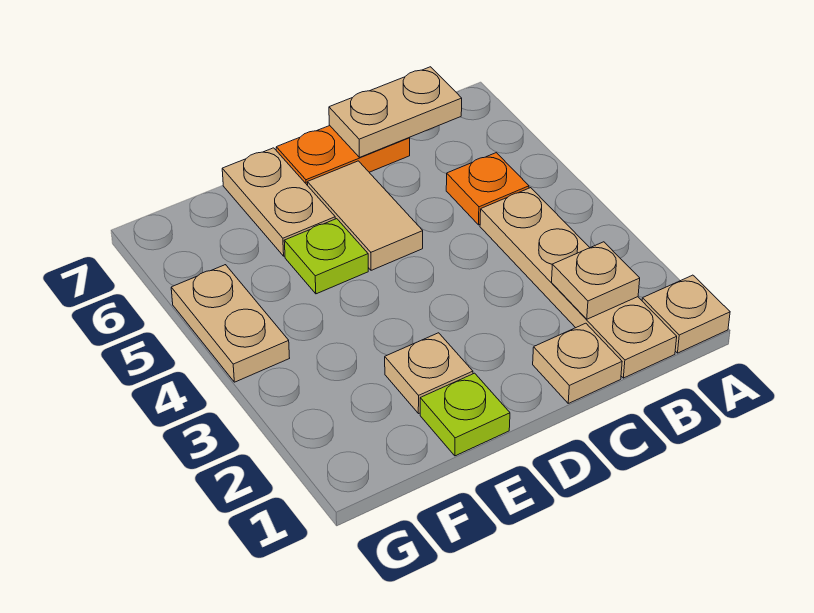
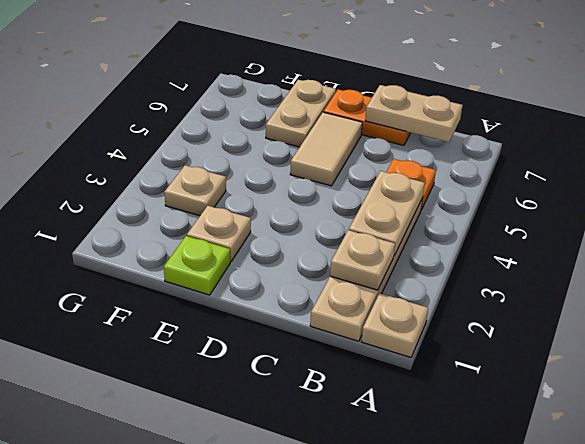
tan plate C1 level 1 -> tan plate F3 level 1
lime plate E5 level 1 -> none
tan plate G4:G5 level 1 -> tan plate B3:B4 level 2

